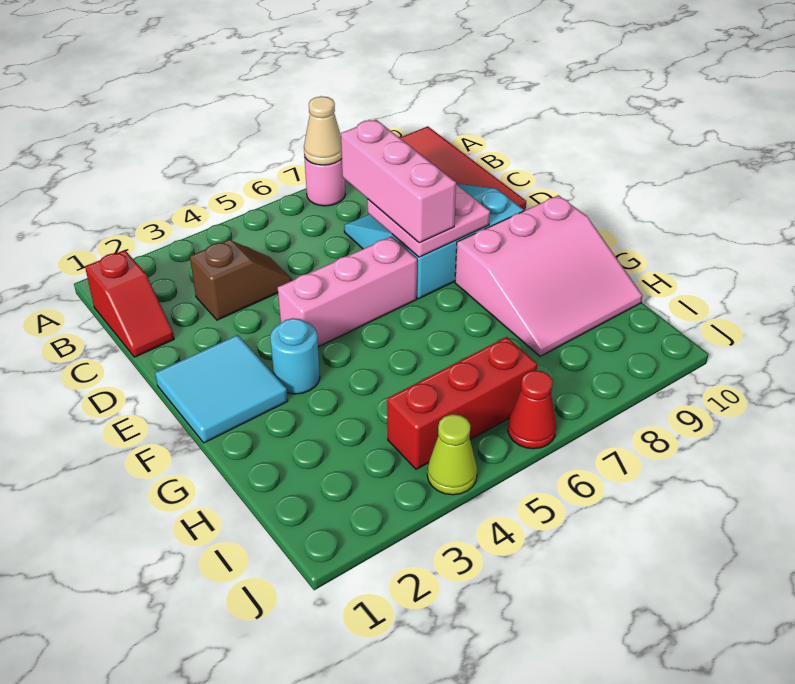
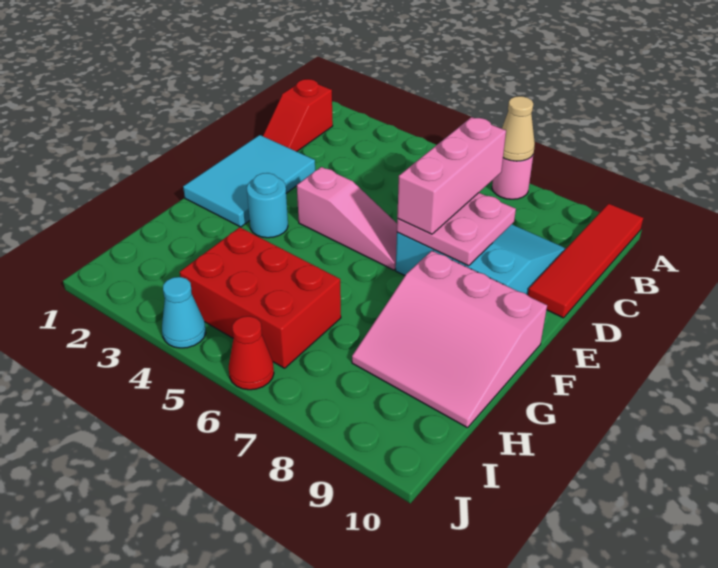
brown slope C3:C4 level 1 top 3 -> none
cyan tile E1:F2 level 1 -> cyan tile D1:F2 level 1
pink brick E4:E6 level 1 -> pink slope E4:E6 level 1 top 4
red brick I4:I6 level 1 -> red brick H4:I6 level 1
lime cone J4 level 1 -> cyan cone J4 level 1

